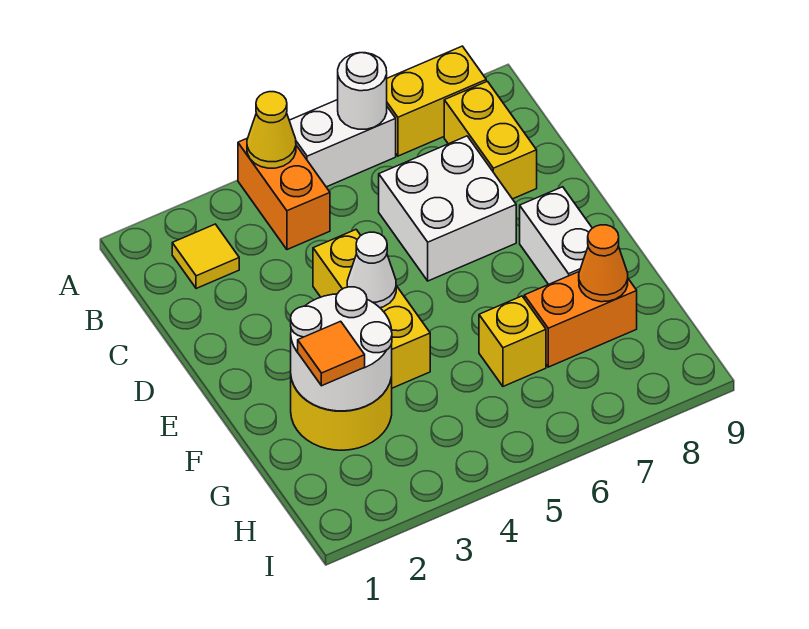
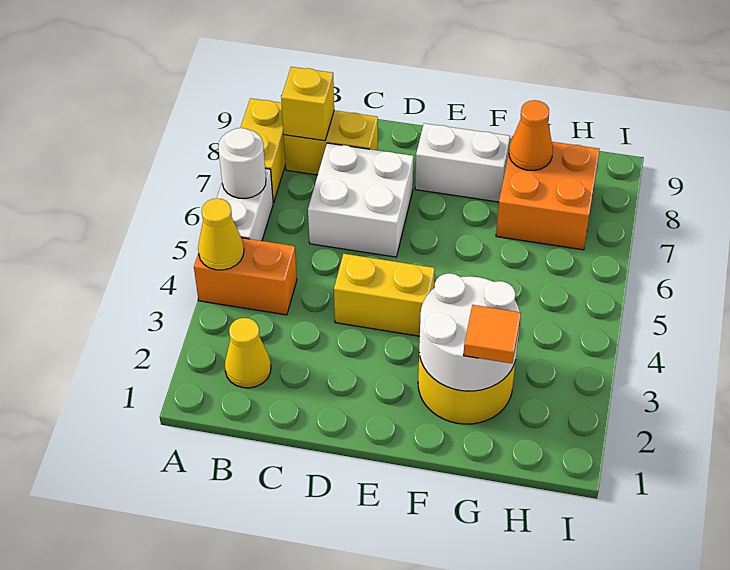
yellow tile B2 level 1 -> yellow cone B2 level 1
yellow brick D4:F4 level 1 -> yellow brick D4:E4 level 1
white cone E4 level 2 -> none
yellow brick G6 level 1 -> yellow brick B8 level 2
orange brick G7:G8 level 1 -> orange brick G7:H8 level 1

